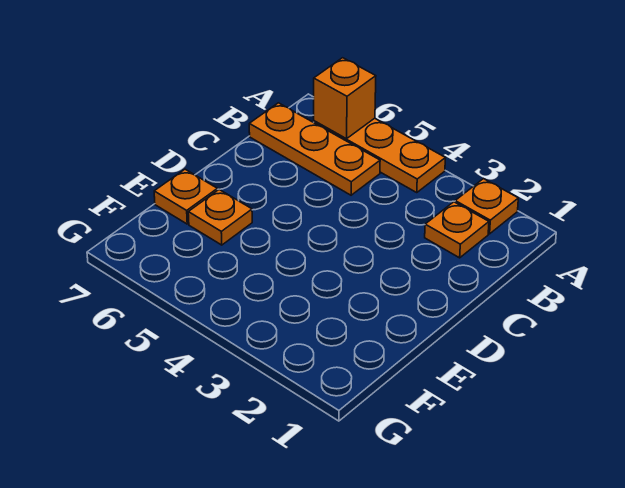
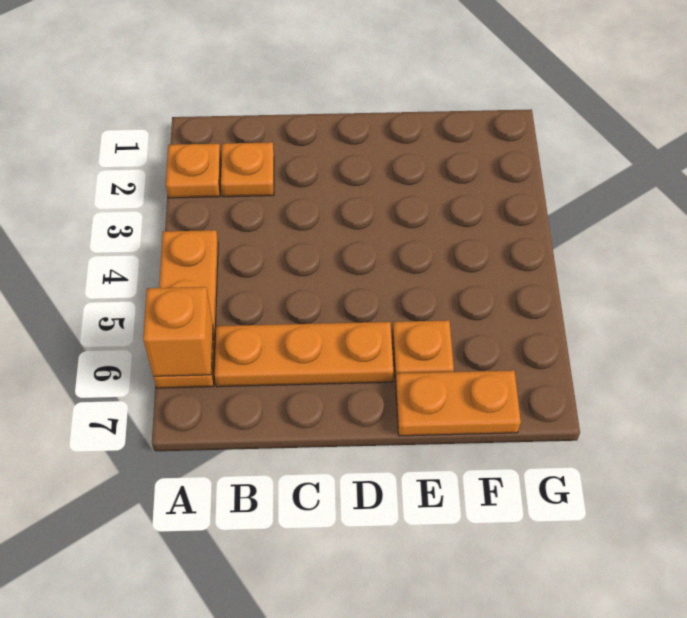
orange plate B5:B7 level 1 -> orange plate B6:D6 level 1
orange plate E7 level 1 -> orange plate E7:F7 level 1

